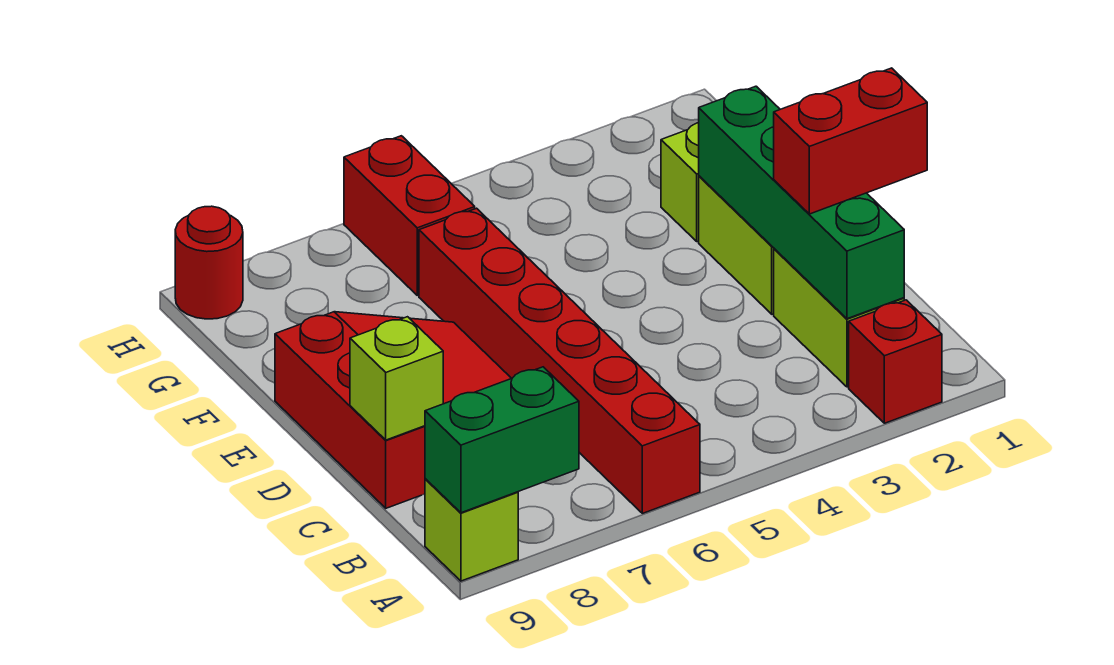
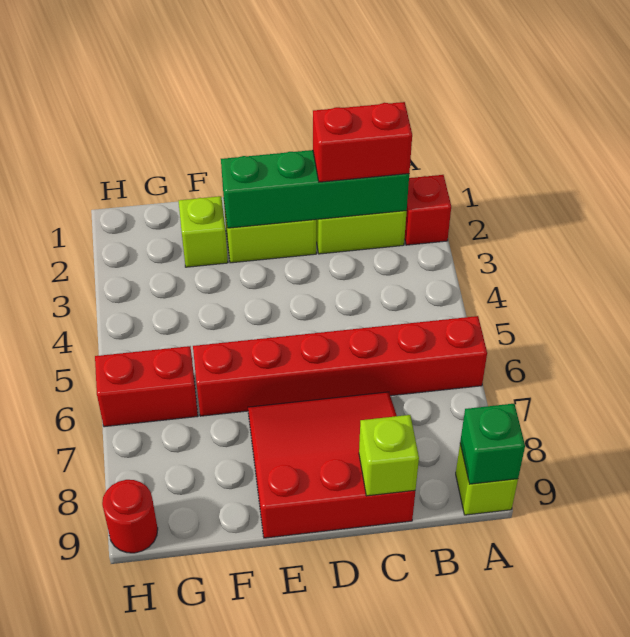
green brick A8:A9 level 2 -> green brick A9 level 2
red brick C1:C2 level 3 -> red brick B2:C2 level 3

